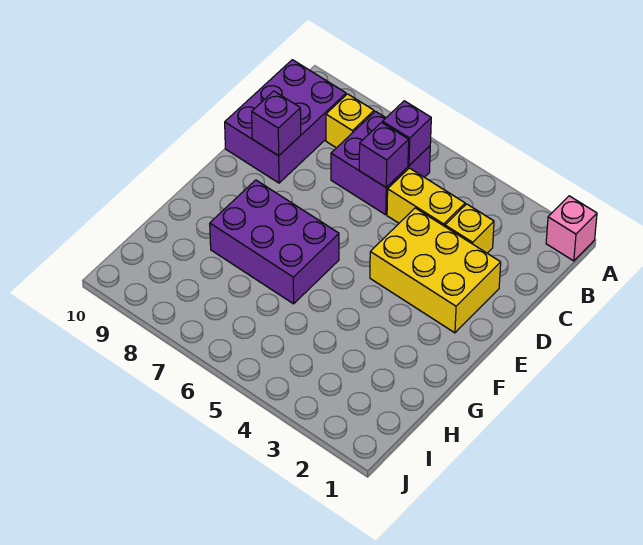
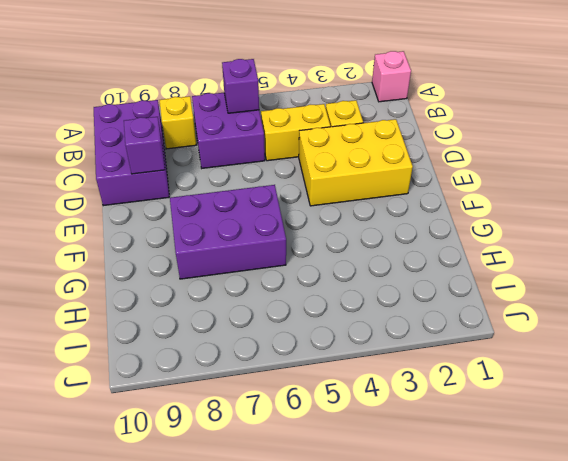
purple brick C6 level 2 -> none

